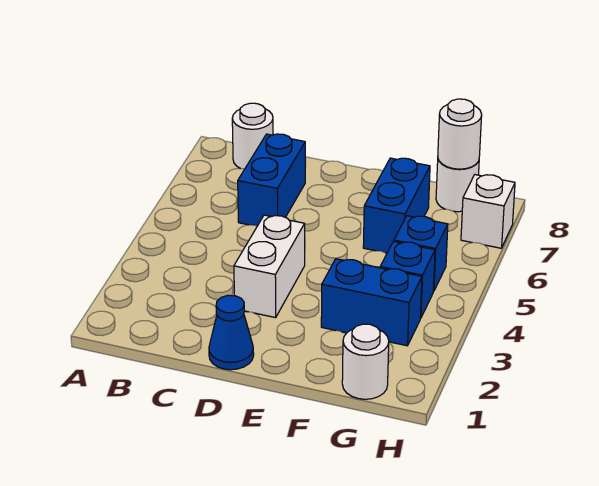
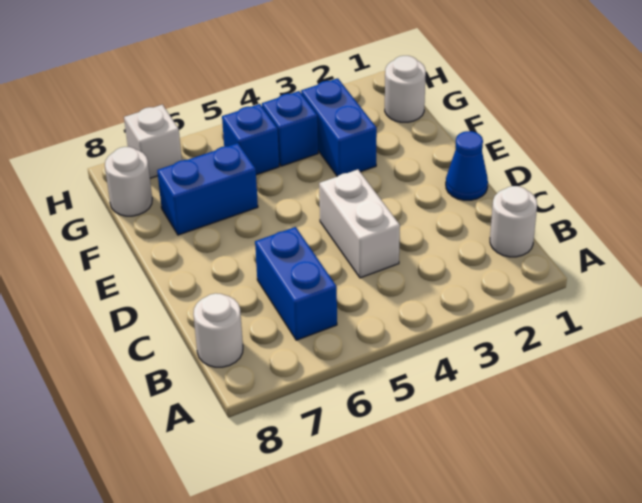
blue brick C6:C7 level 1 -> blue brick B6:C6 level 1
white brick D3:D4 level 1 -> white brick C4:D4 level 1
white round brick G8 level 2 -> white round brick B1 level 1

